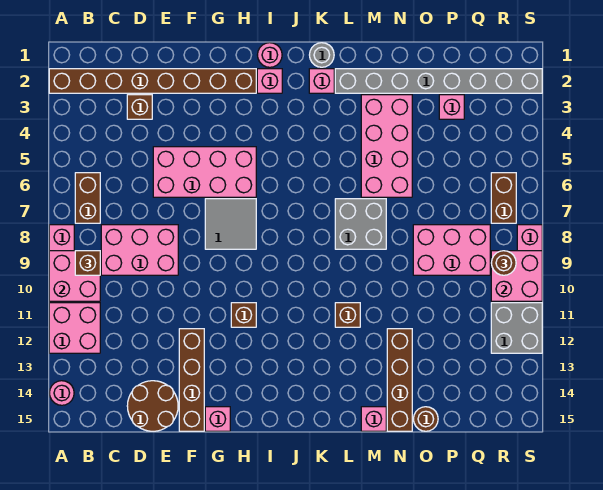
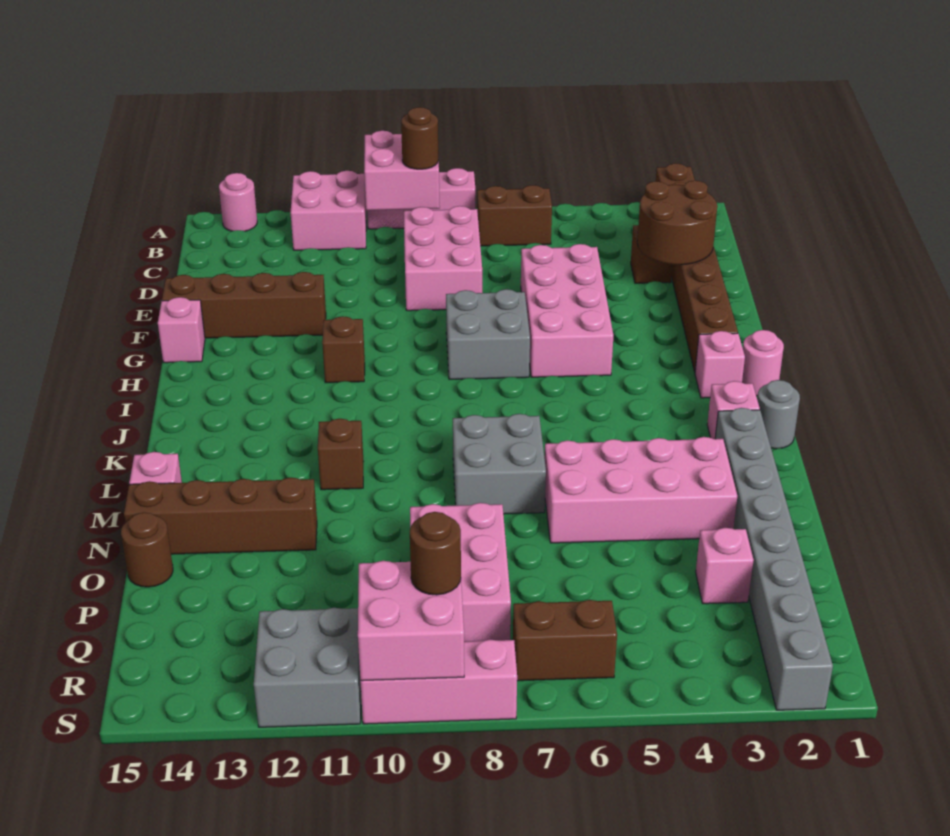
brown brick B9 level 3 -> brown round brick B9 level 3
brown round brick D14:E15 level 1 -> brown round brick D2:E3 level 2
grey tile G7:H8 level 1 -> grey brick G7:H8 level 1

